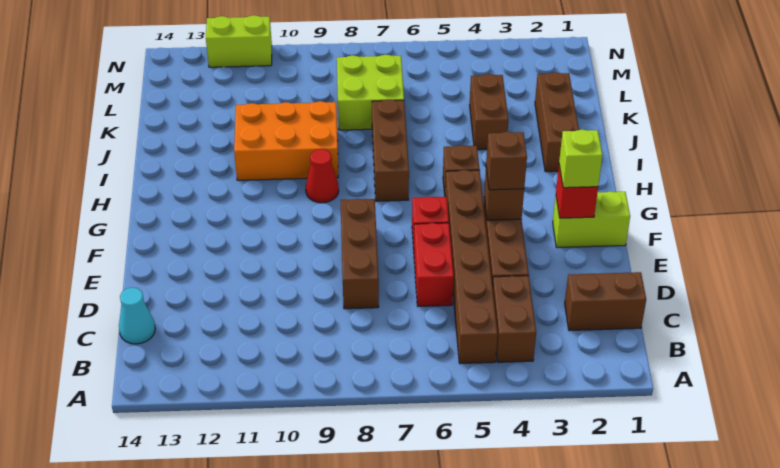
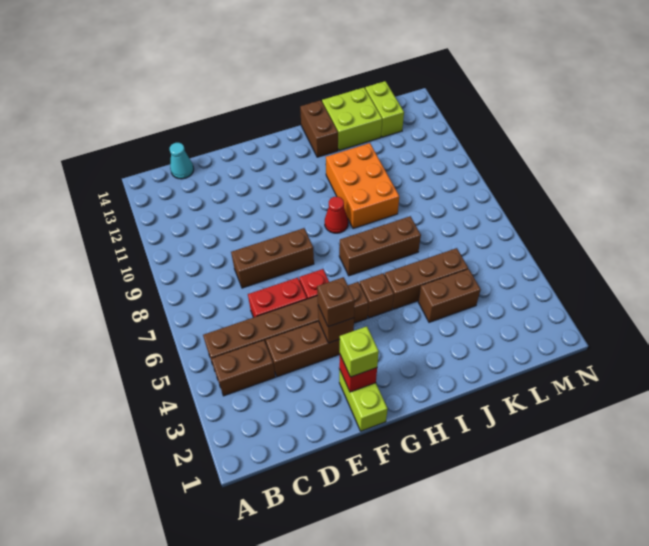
brown brick C1:C2 level 1 -> brown brick I13:I14 level 1
brown brick I2:K2 level 1 -> brown brick I5:K5 level 1
lime brick K7:L8 level 1 -> lime brick J13:K14 level 1
lime brick N11:N12 level 1 -> lime brick L13:L14 level 1

